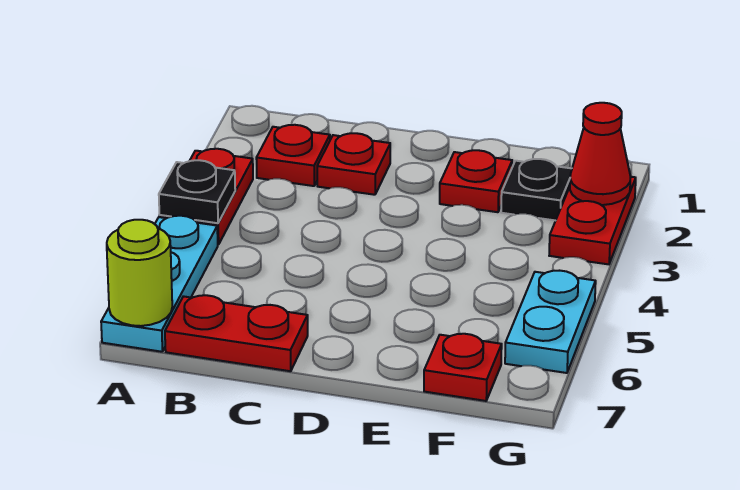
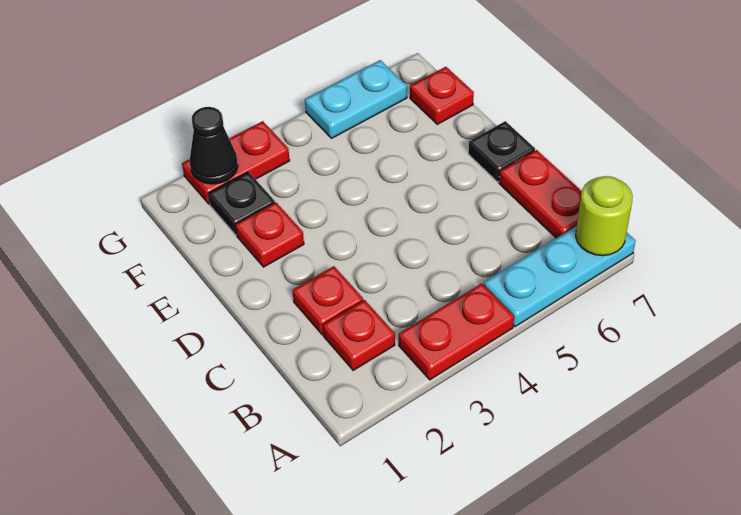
black plate A4 level 2 -> black plate D7 level 1
red cone G2 level 2 -> black cone G2 level 2

